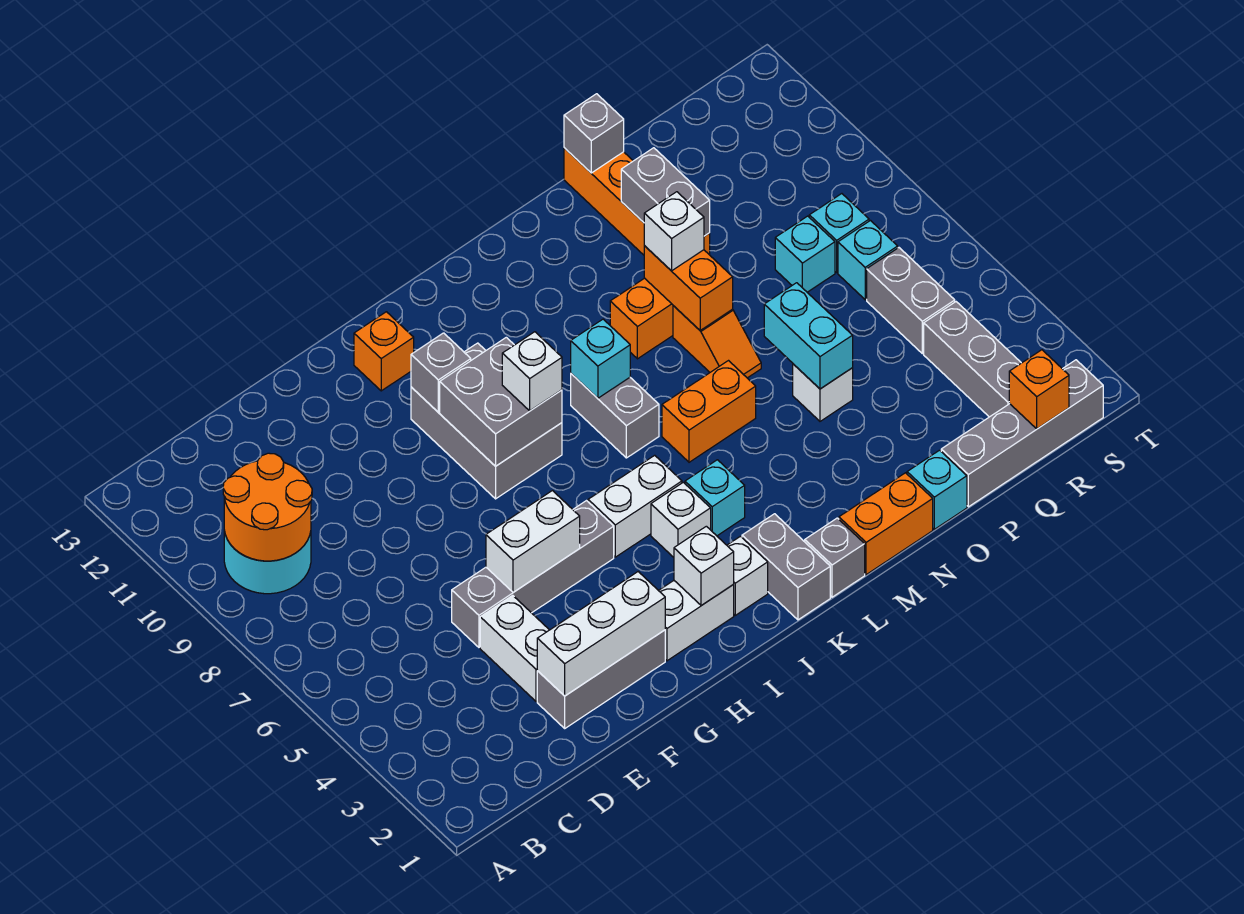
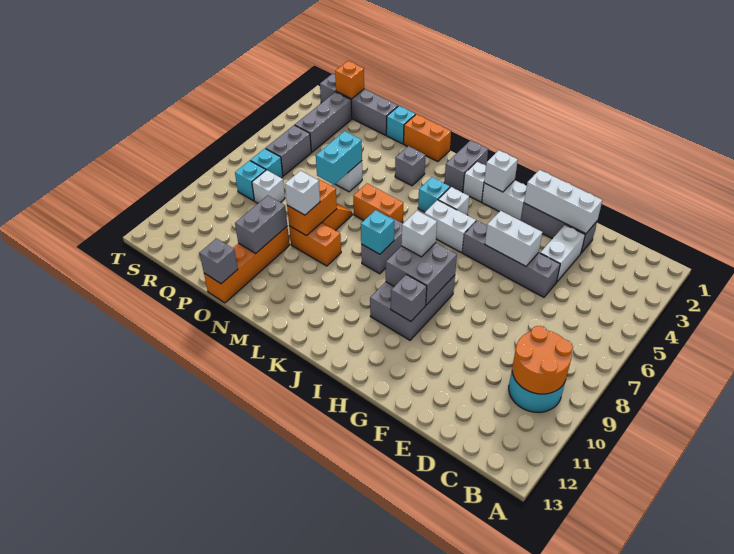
orange brick H12 level 1 -> none
grey brick L1 level 1 -> grey brick M3 level 1
cyan brick Q8 level 1 -> white brick Q8 level 1

